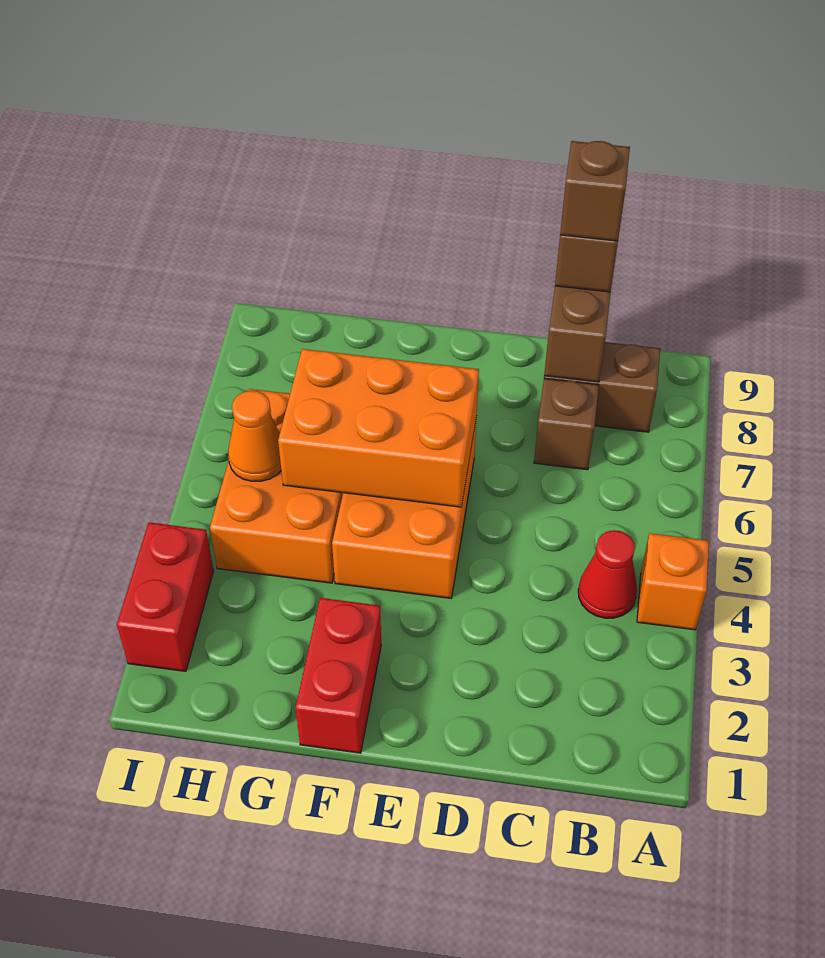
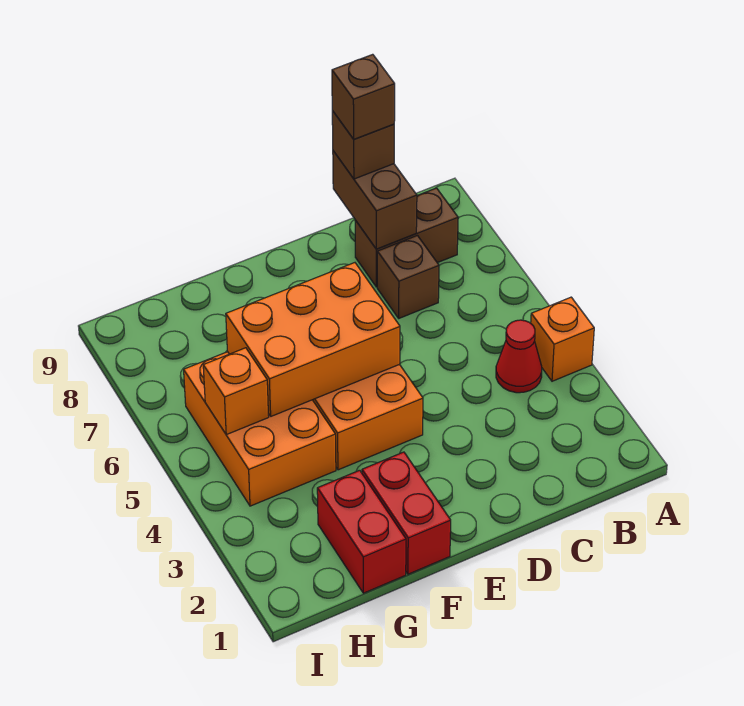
orange cone H5 level 2 -> orange brick H5 level 2
red brick I2:I3 level 1 -> red brick G1:G2 level 1

